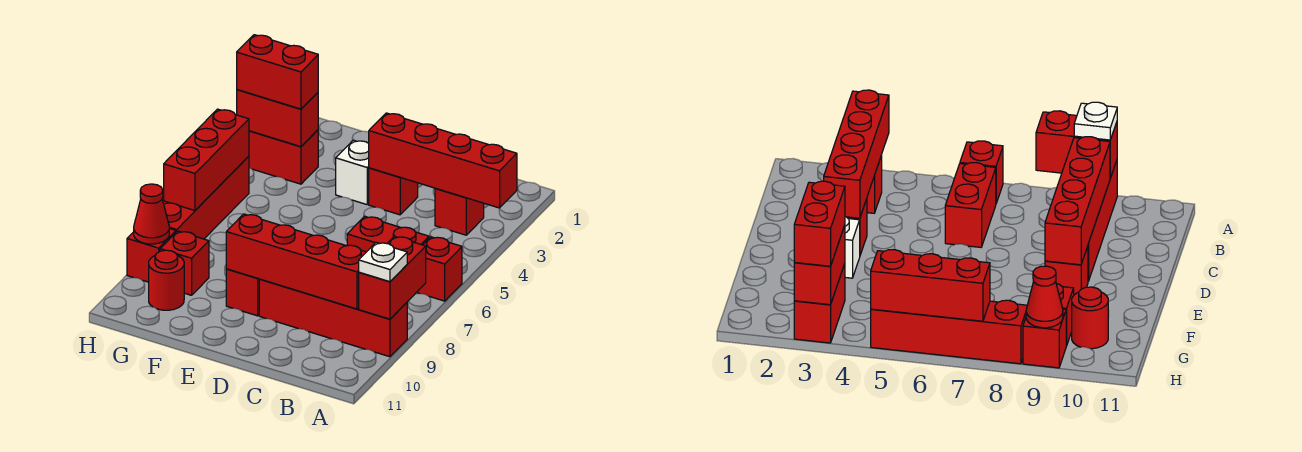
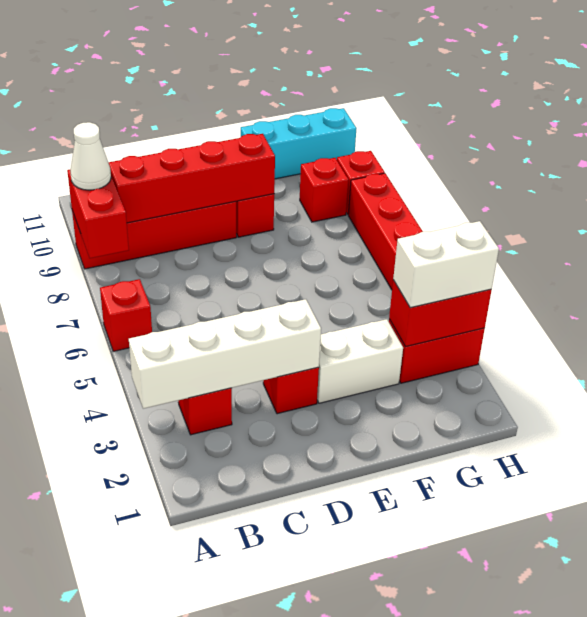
red brick A3:D3 level 2 -> white brick A3:D3 level 2
white plate A9 level 3 -> white cone A9 level 3
red brick B6:C6 level 1 -> none
white brick E3 level 1 -> white brick E3:F3 level 1
none -> cyan brick F11:H11 level 1
red brick G3:H3 level 3 -> white brick G3:H3 level 3
red round brick G10 level 1 -> none
red brick H5:H7 level 2 -> none
red cone H9 level 2 -> none

